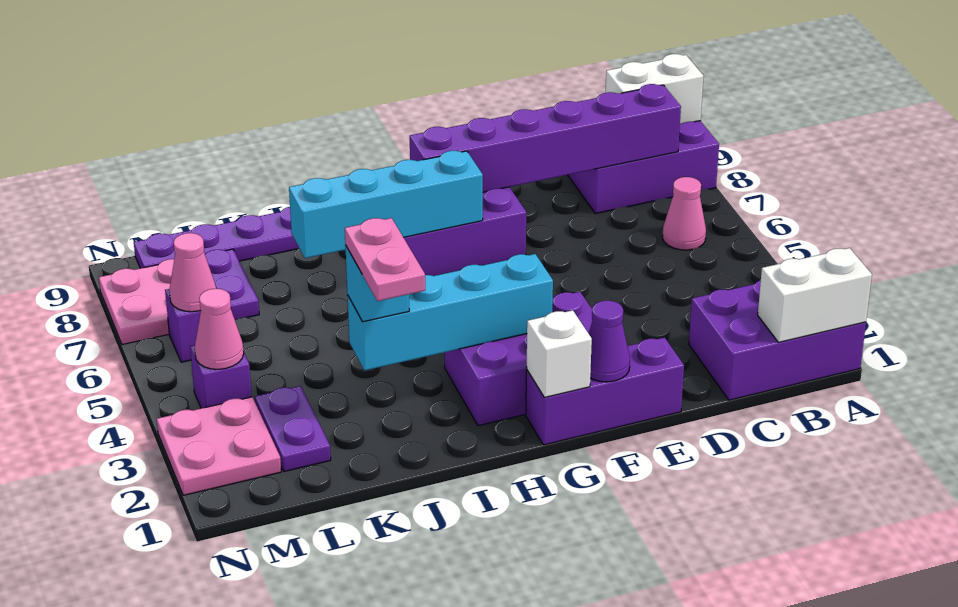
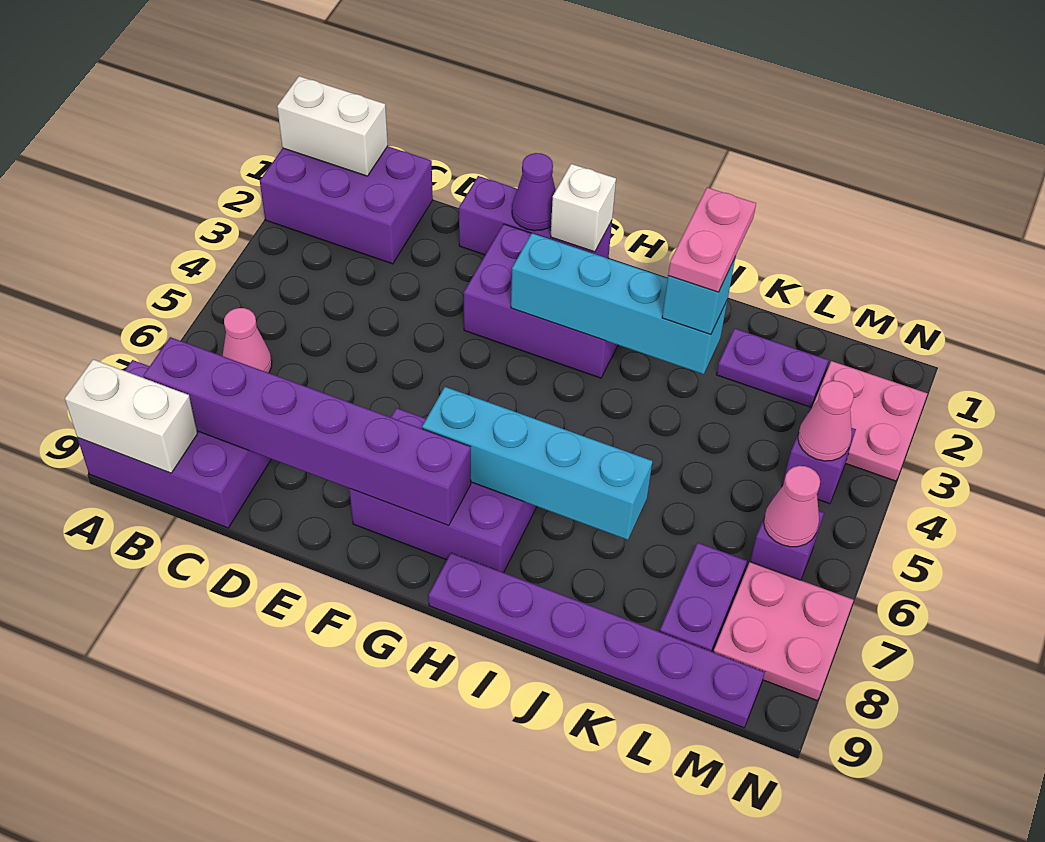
purple plate L2:L3 level 1 -> purple plate K2:L2 level 1

